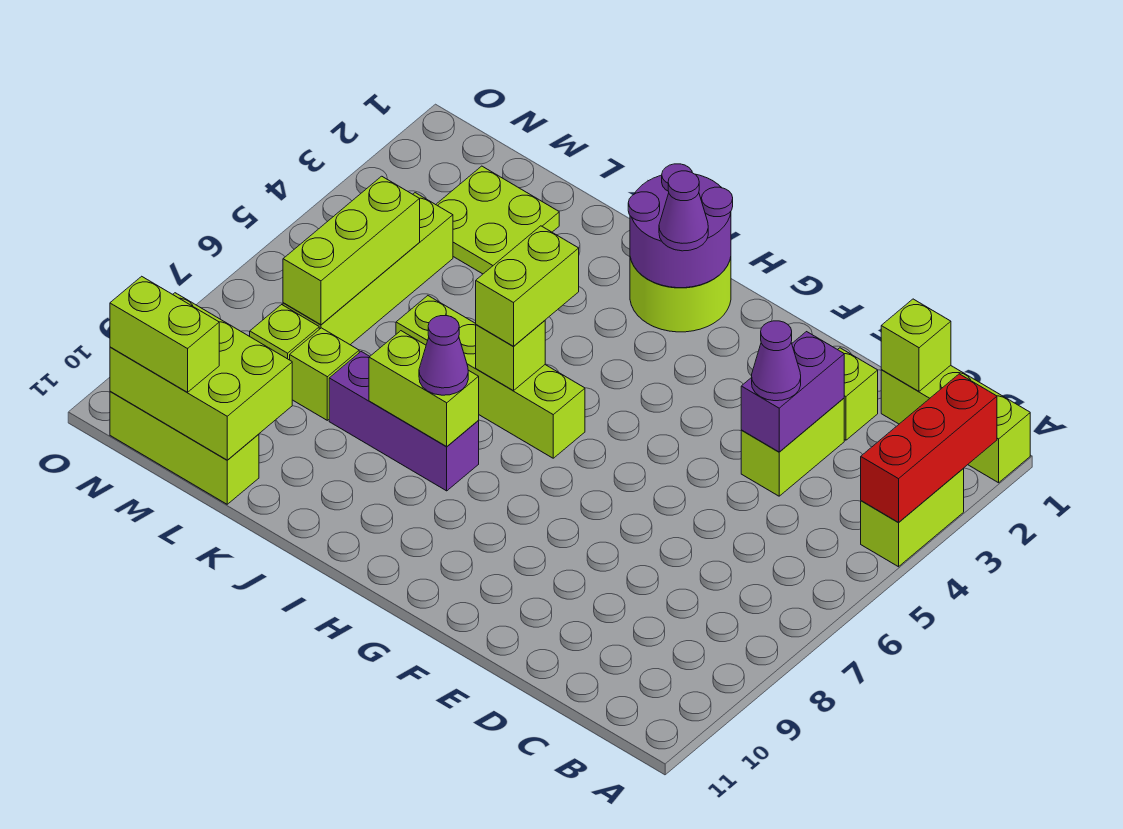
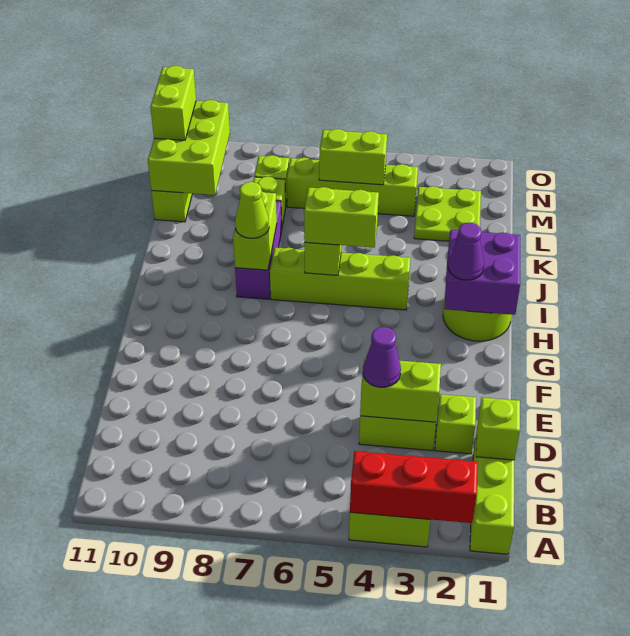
purple brick D3:D4 level 2 -> lime brick D3:D4 level 2
purple round brick H1:I2 level 2 -> purple brick H1:I2 level 2
lime brick H6:K6 level 1 -> lime brick I4:I7 level 1
purple cone I8 level 3 -> lime cone I8 level 3
lime brick M5:M7 level 2 -> lime brick M5:M6 level 2

